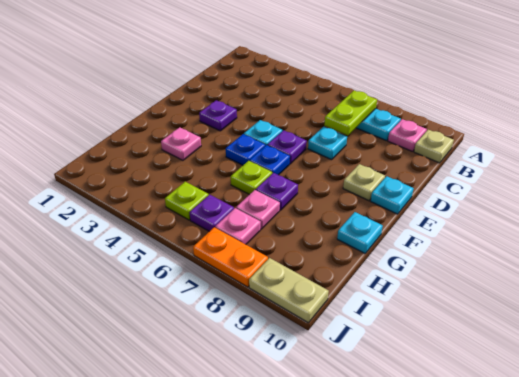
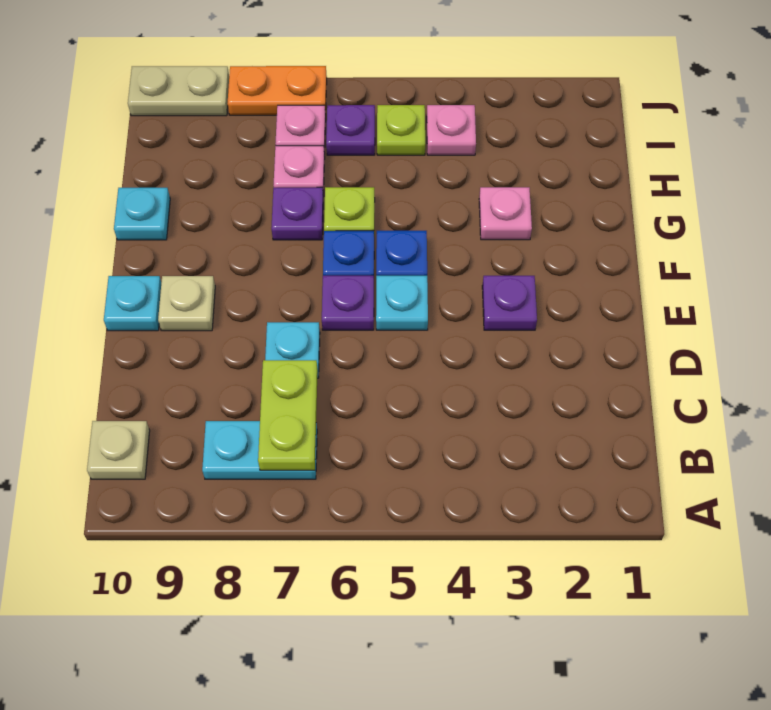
pink plate B9 level 1 -> pink plate I4 level 1

